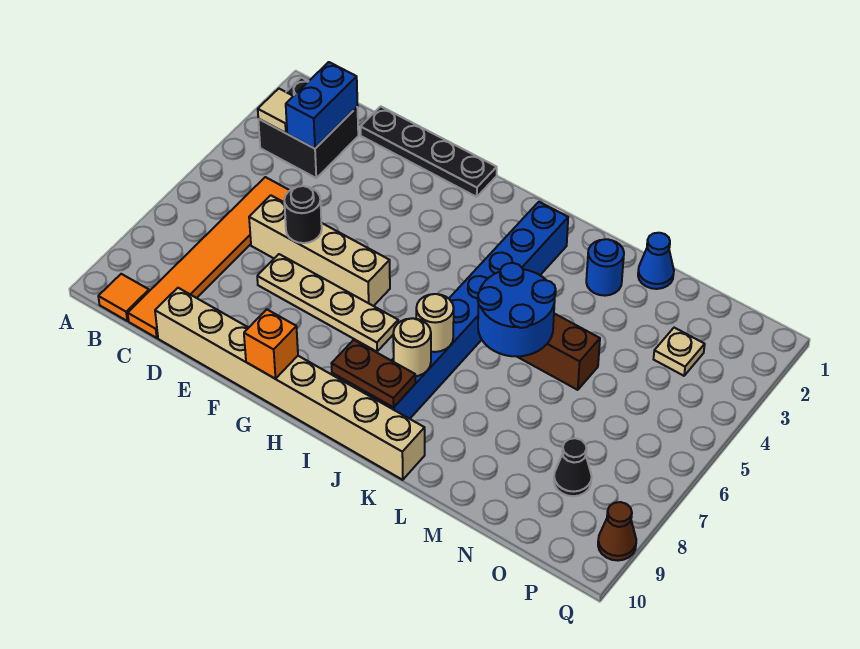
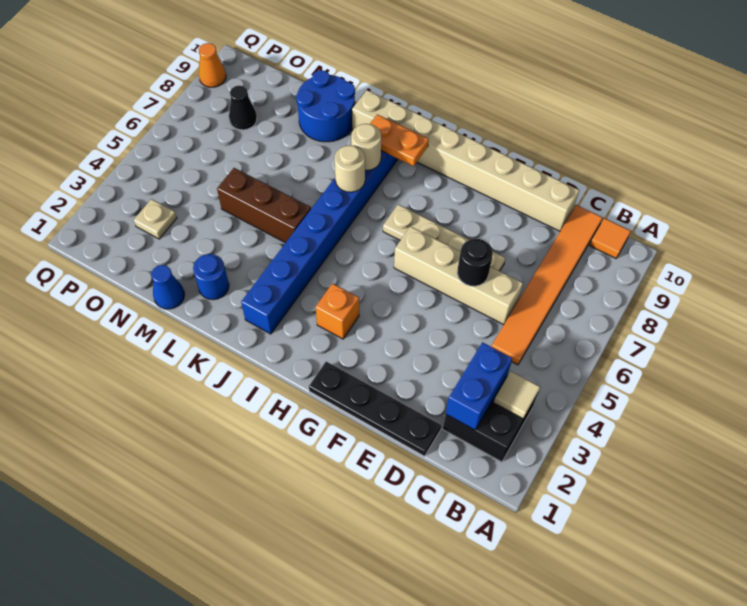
orange brick G10 level 2 -> orange brick H3 level 1
brown plate I9:J9 level 2 -> orange plate I9:J9 level 2
blue round brick K5:L6 level 2 -> blue round brick L9:M10 level 1
brown cone Q9 level 1 -> orange cone Q9 level 1

